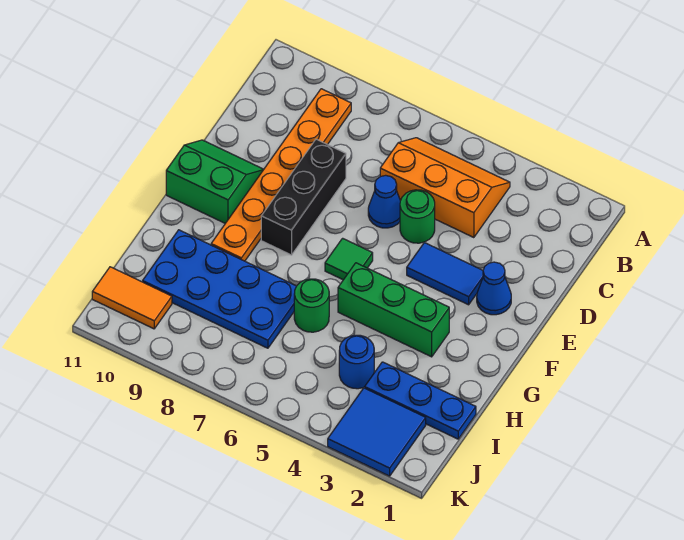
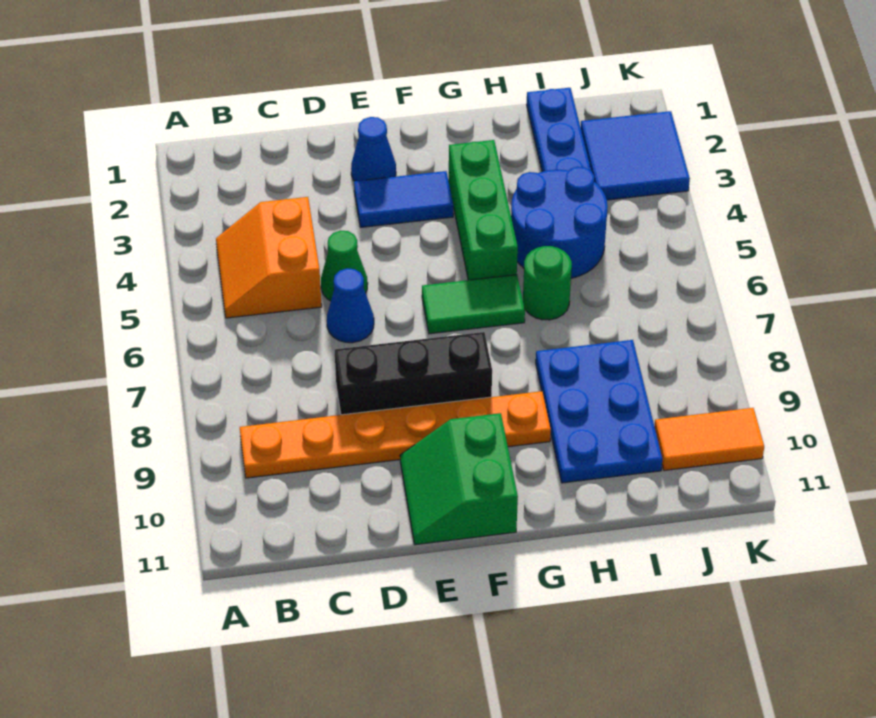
orange slope B4:C6 level 1 top C -> orange slope B4:C5 level 1 top C
green round brick D5 level 1 -> green cone D5 level 1
blue tile E3:E4 level 1 -> blue tile E3:F3 level 1
green tile F6 level 1 -> green tile F6:G6 level 1
blue plate H7:I10 level 1 -> blue plate H8:I10 level 1
blue round brick I4 level 1 -> blue round brick H4:I5 level 1
orange tile J10:J11 level 1 -> orange tile J10:K10 level 1

